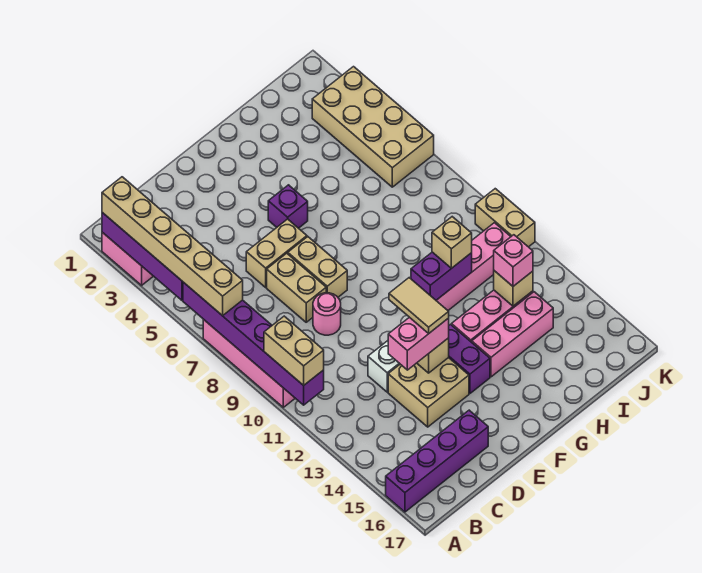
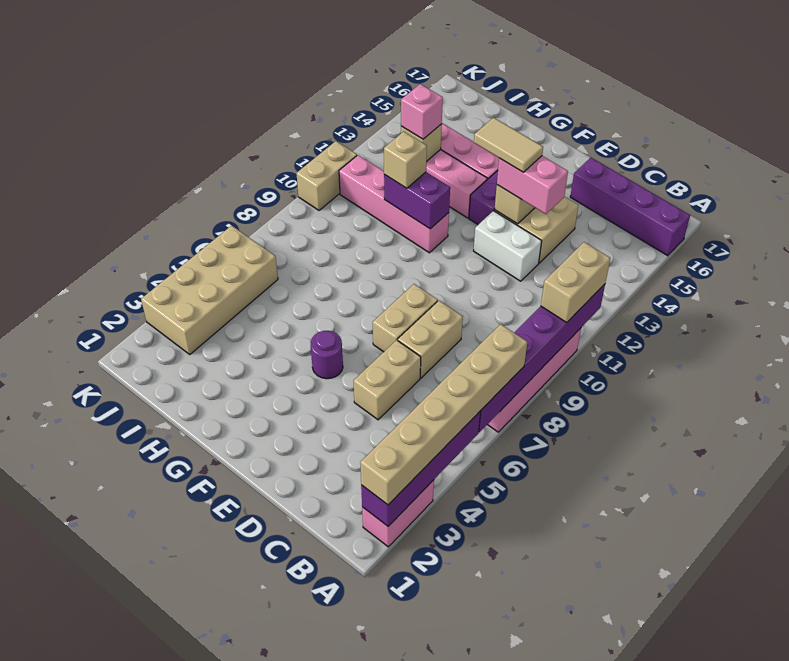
tan brick D6:E6 level 1 -> tan brick D5:D6 level 1
pink round brick D9 level 1 -> none
tan tile E12:E13 level 4 -> tan tile E13:F13 level 4
purple brick F5 level 1 -> purple round brick F5 level 1

